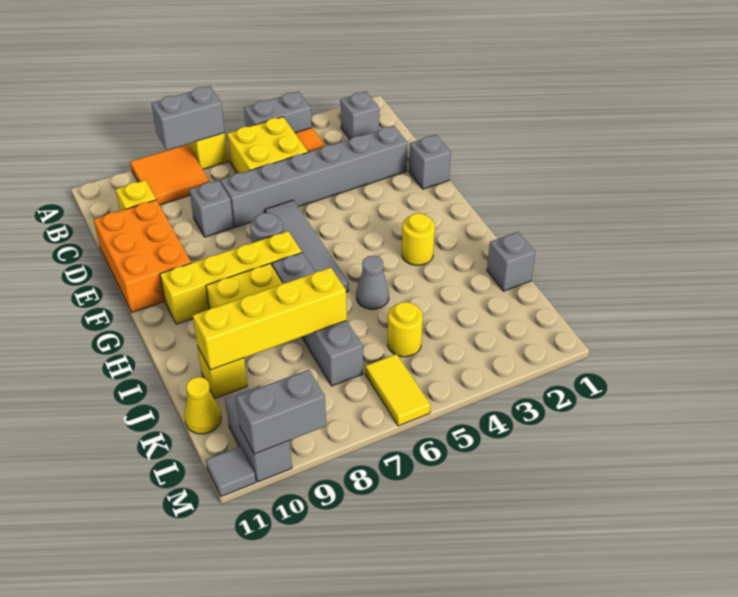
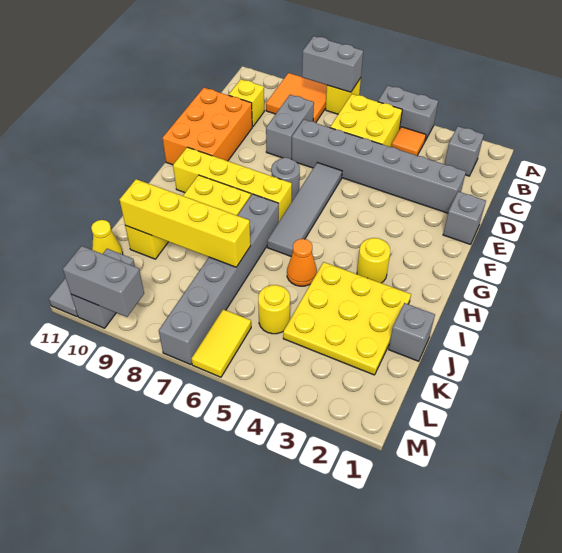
grey brick D8 level 1 -> grey brick C8:D8 level 1
grey brick H7:K7 level 1 -> grey brick H7:M7 level 1
none -> yellow plate I2:K4 level 1
grey cone I5 level 1 -> orange cone I5 level 1

